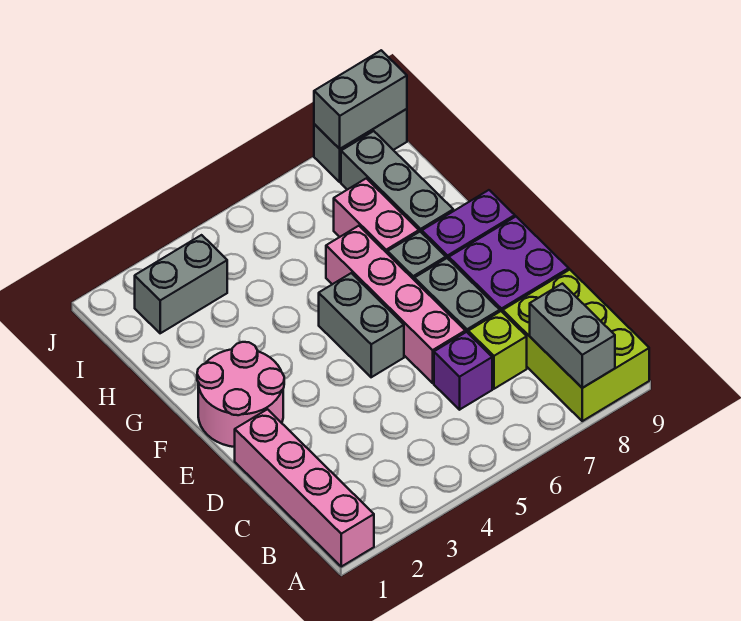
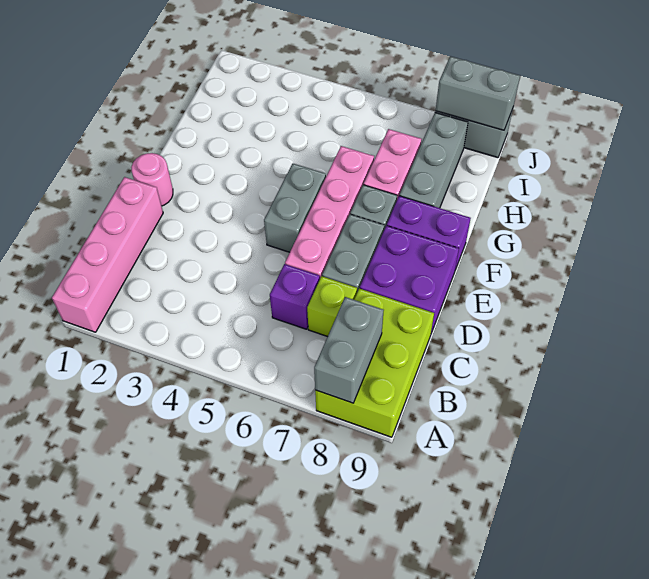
pink round brick E1:F2 level 1 -> pink round brick E1 level 1
grey brick I2:I3 level 1 -> none

